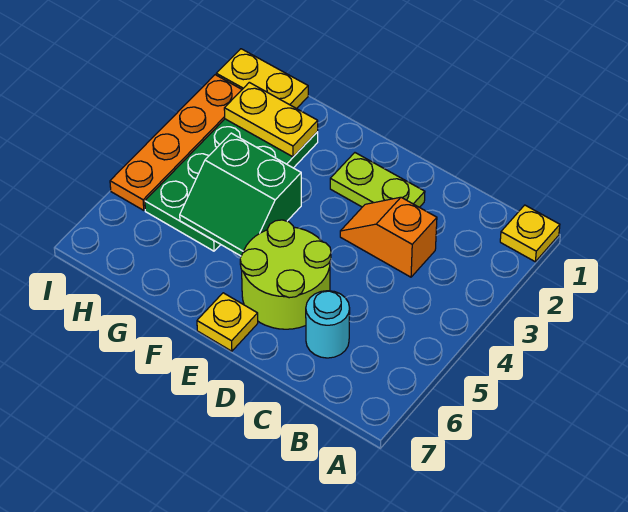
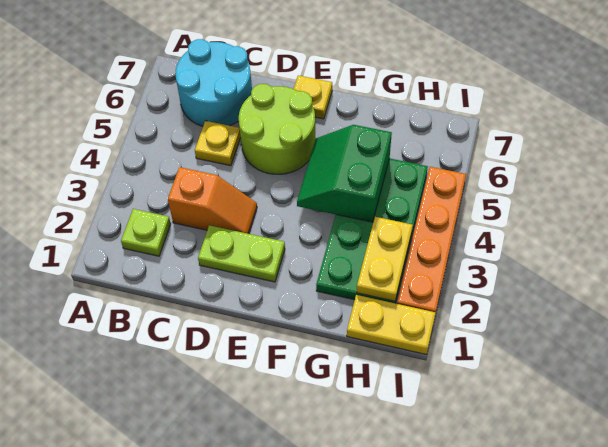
yellow plate A1 level 1 -> yellow plate C5 level 1
none -> lime plate B2 level 1
cyan round brick C6 level 1 -> cyan round brick B6:C7 level 1
green slope F4:G5 level 2 top 4 -> green slope F4:G5 level 2 top G
yellow plate G2:H2 level 2 -> yellow plate H2:H3 level 2

